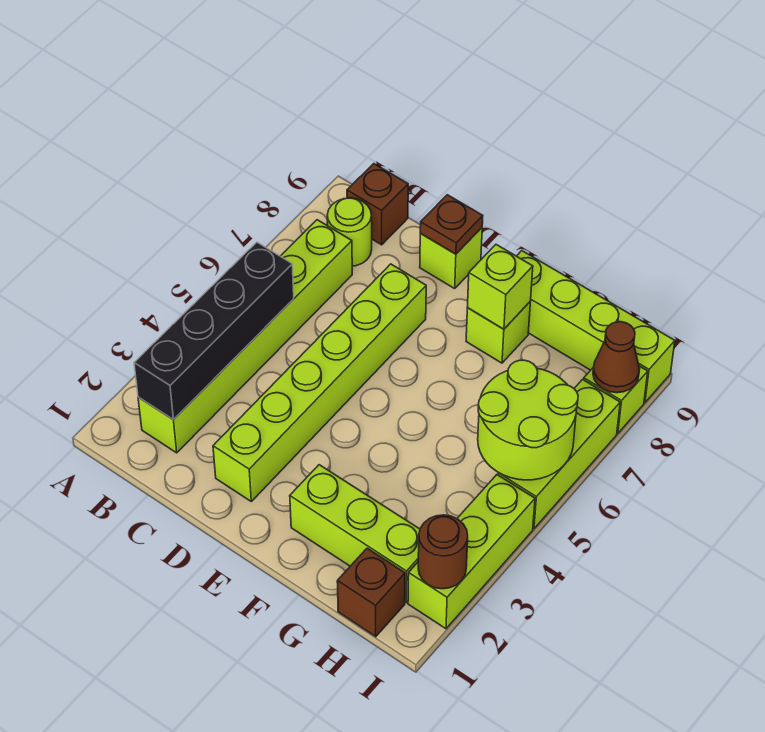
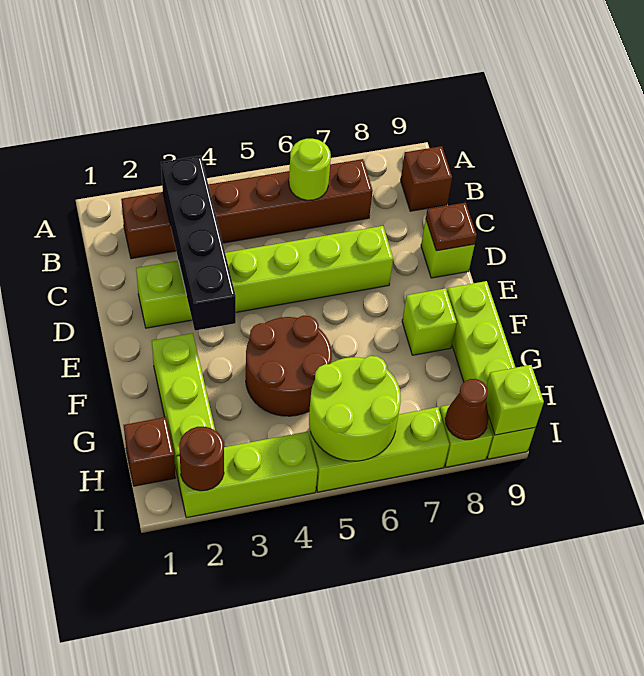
lime brick B2:B7 level 1 -> brown brick B2:B7 level 1
black brick B2:B5 level 2 -> black brick B3:E3 level 2
lime round brick B8 level 1 -> lime round brick B6 level 2
none -> brown round brick F4:G5 level 1
lime brick F8 level 2 -> lime brick I9 level 2

